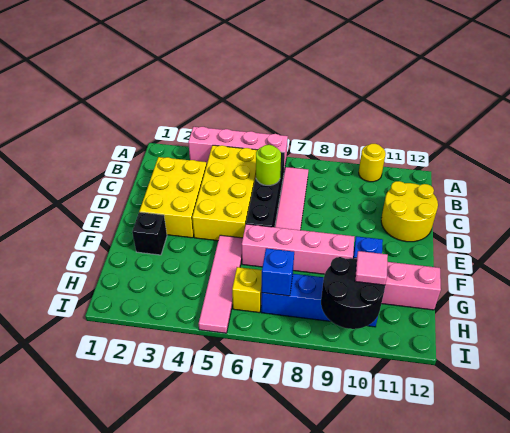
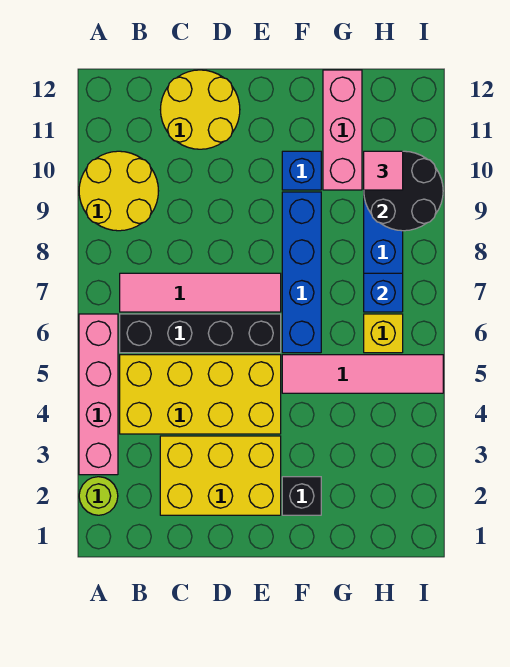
yellow round brick A10 level 1 -> yellow round brick A9:B10 level 1
lime round brick C6 level 2 -> lime round brick A2 level 1
pink brick F6:F9 level 1 -> blue brick F6:F9 level 1

